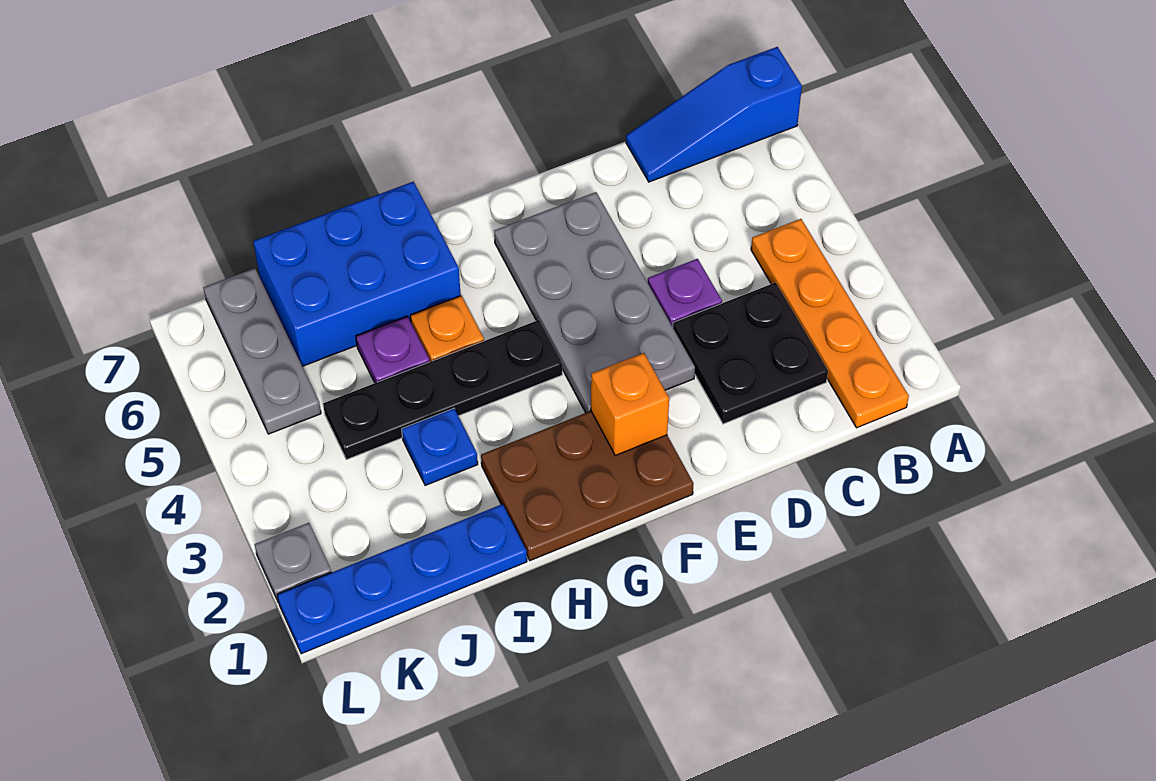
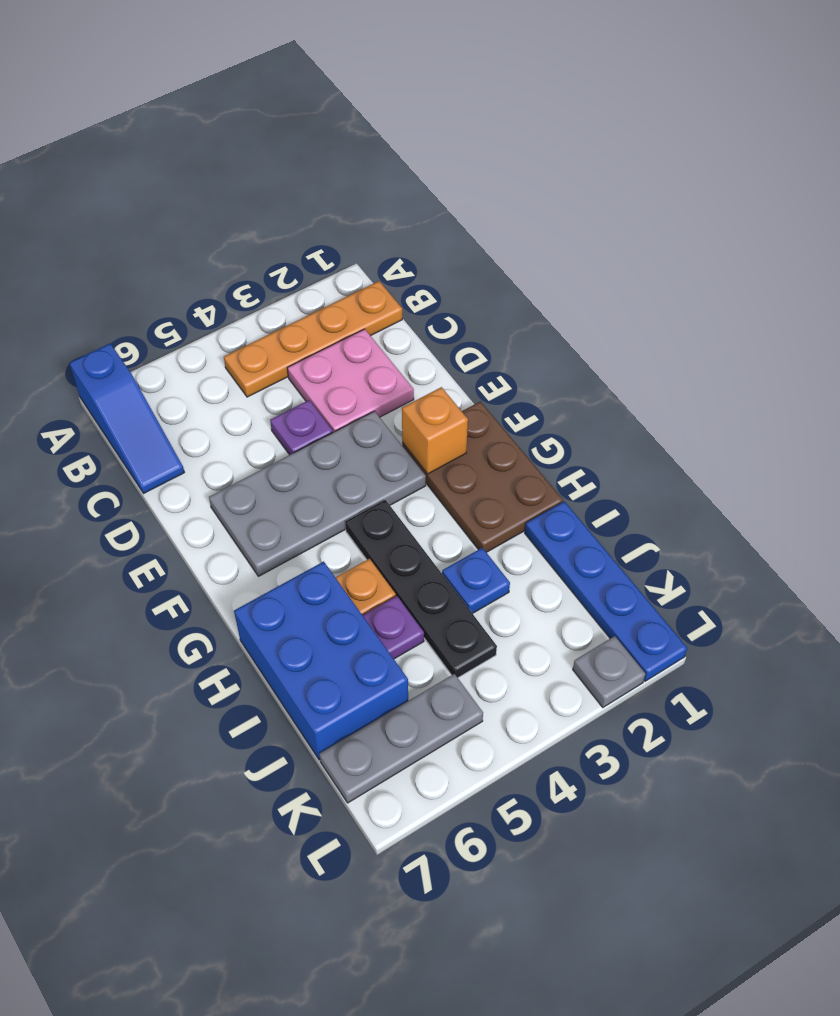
black plate C2:D3 level 1 -> pink plate C2:D3 level 1

